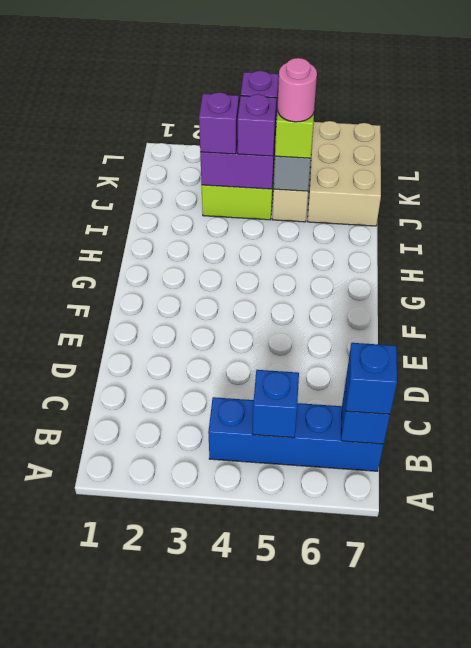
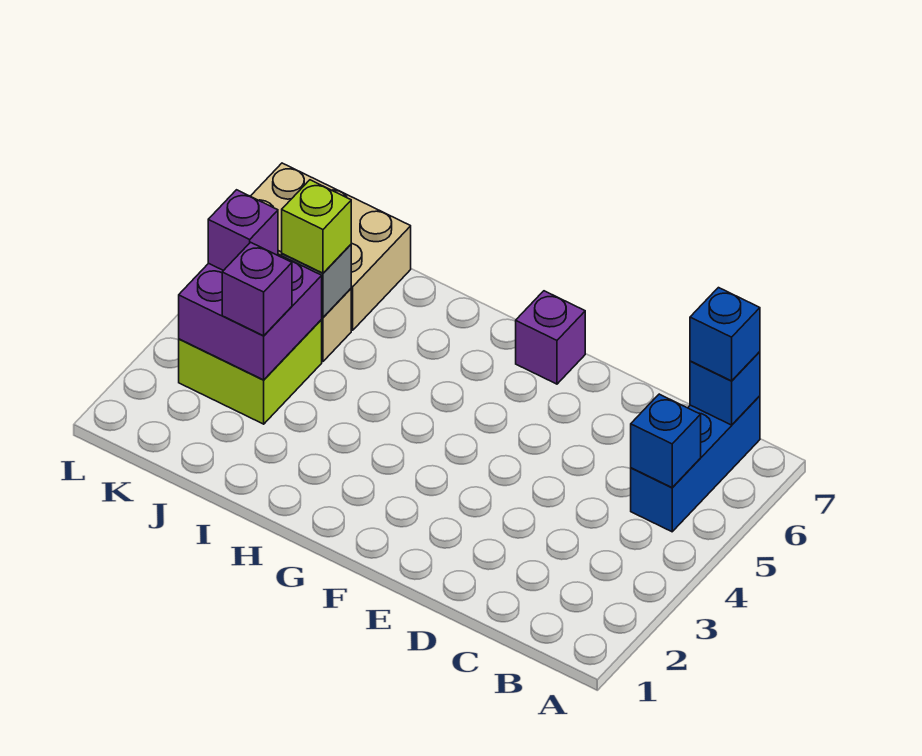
blue brick B4:B7 level 1 -> blue brick B5:B7 level 1
purple brick J4 level 3 -> purple brick F7 level 1
pink round brick J5 level 4 -> none

